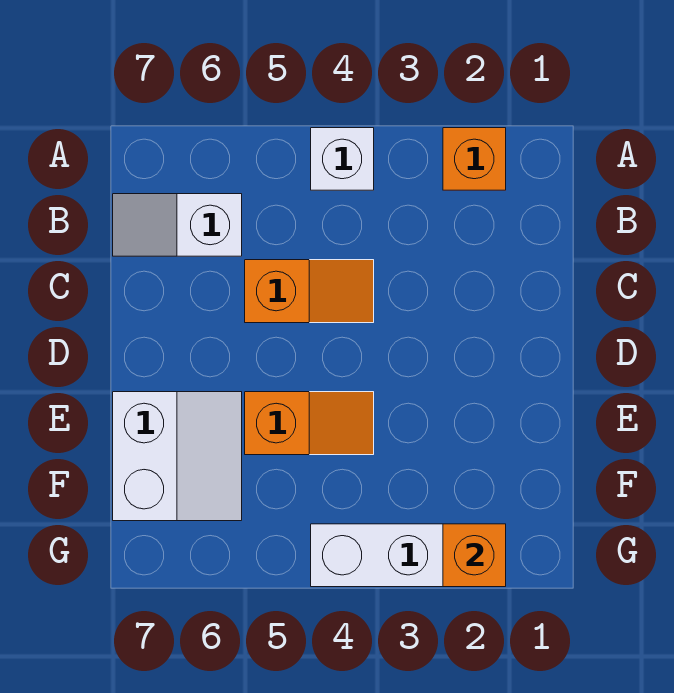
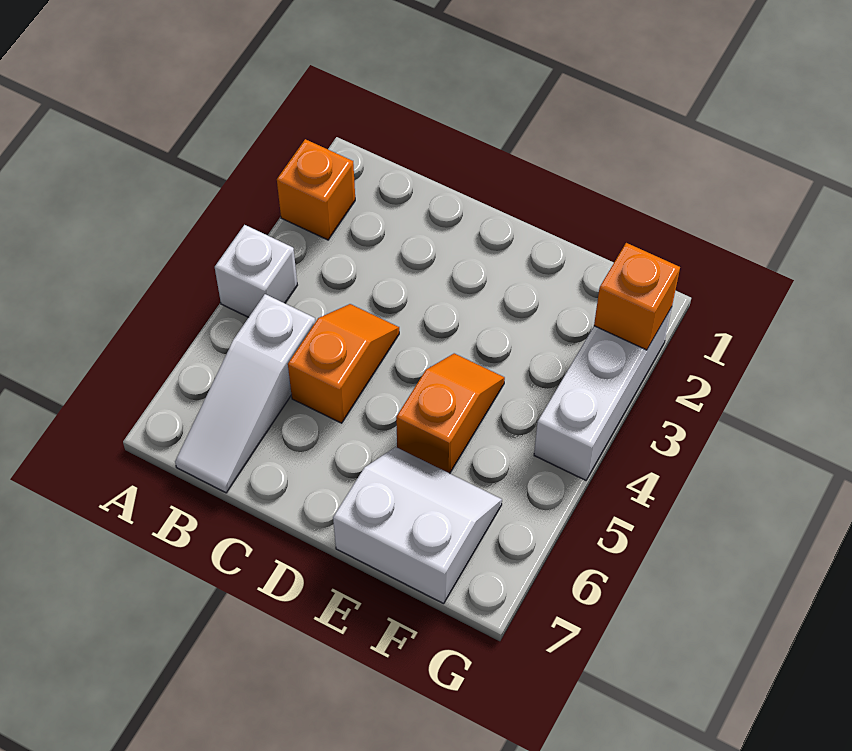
white slope B6:B7 level 1 top 6 -> white slope B5:B7 level 1 top 5

